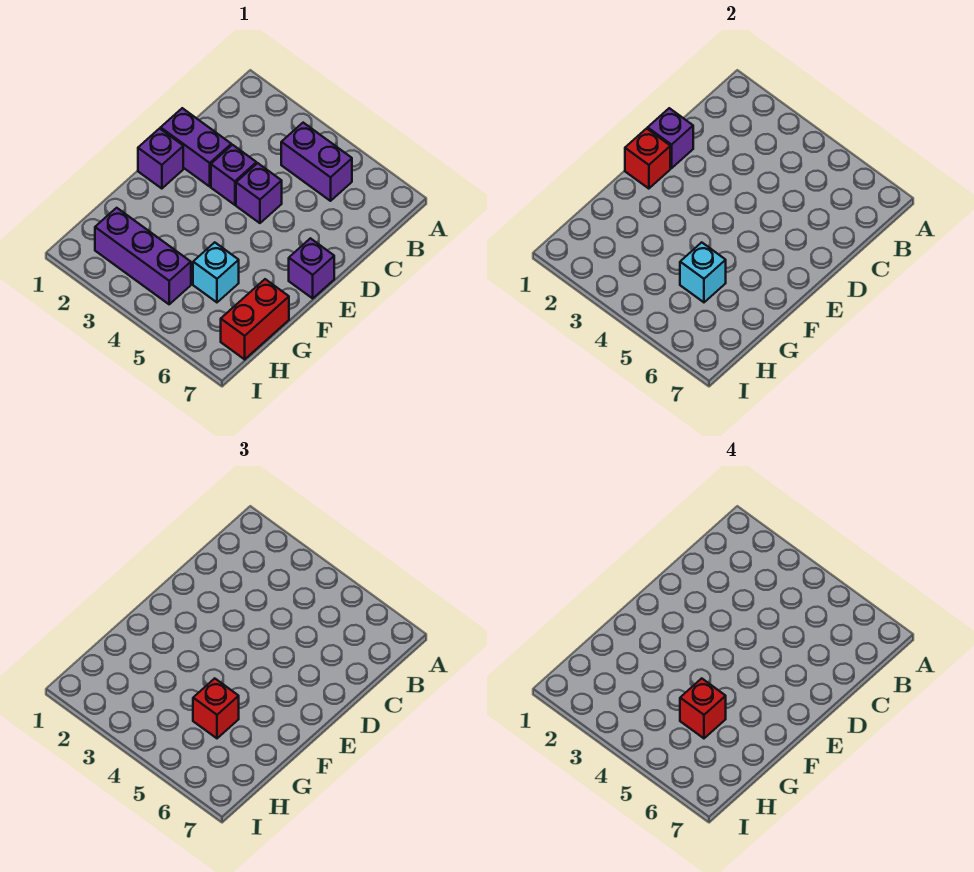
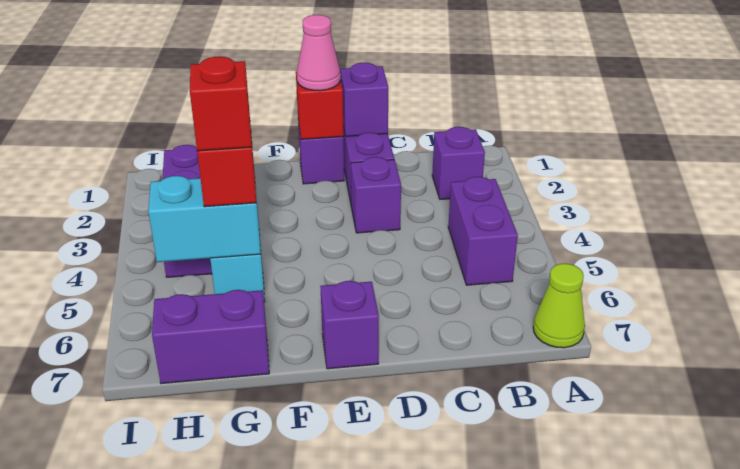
none -> lime cone A7 level 1
purple brick D4 level 1 -> purple brick B2 level 1
none -> pink cone E1 level 3
cyan brick G5 level 2 -> cyan brick G5:H5 level 2
red brick G7:H7 level 1 -> purple brick G7:H7 level 1

